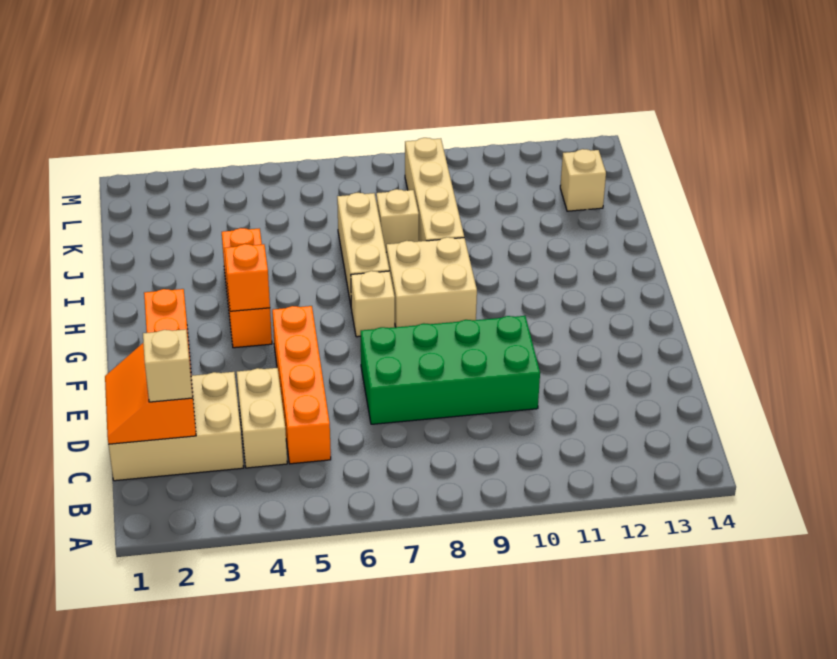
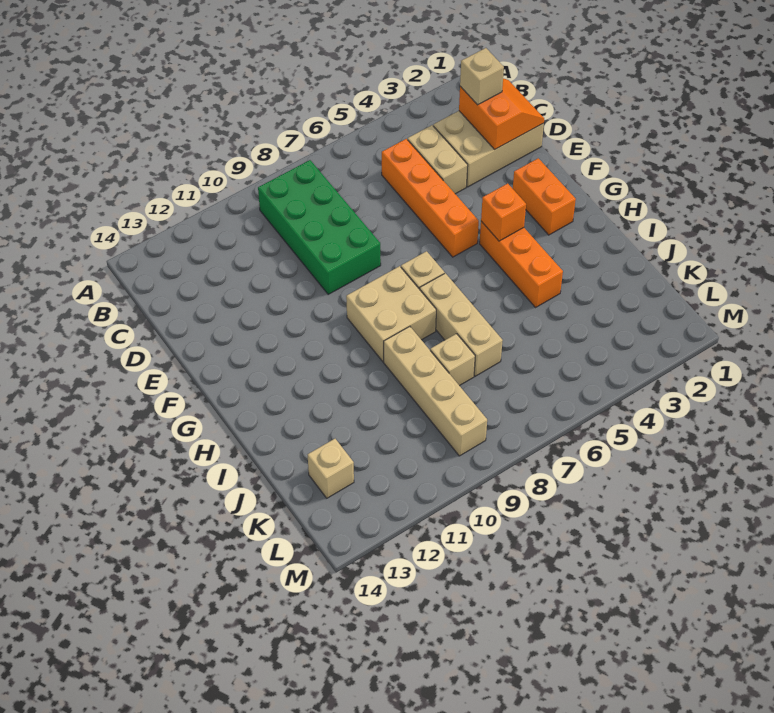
green brick D7:E10 level 1 -> green brick B8:E9 level 1

